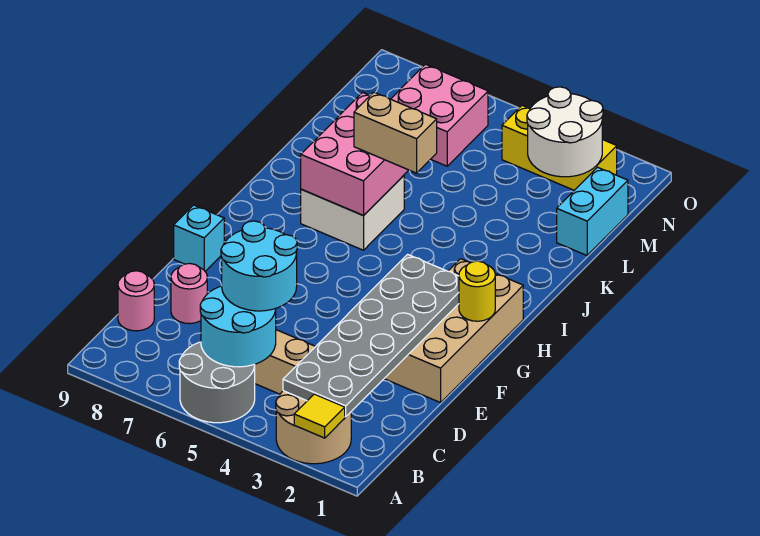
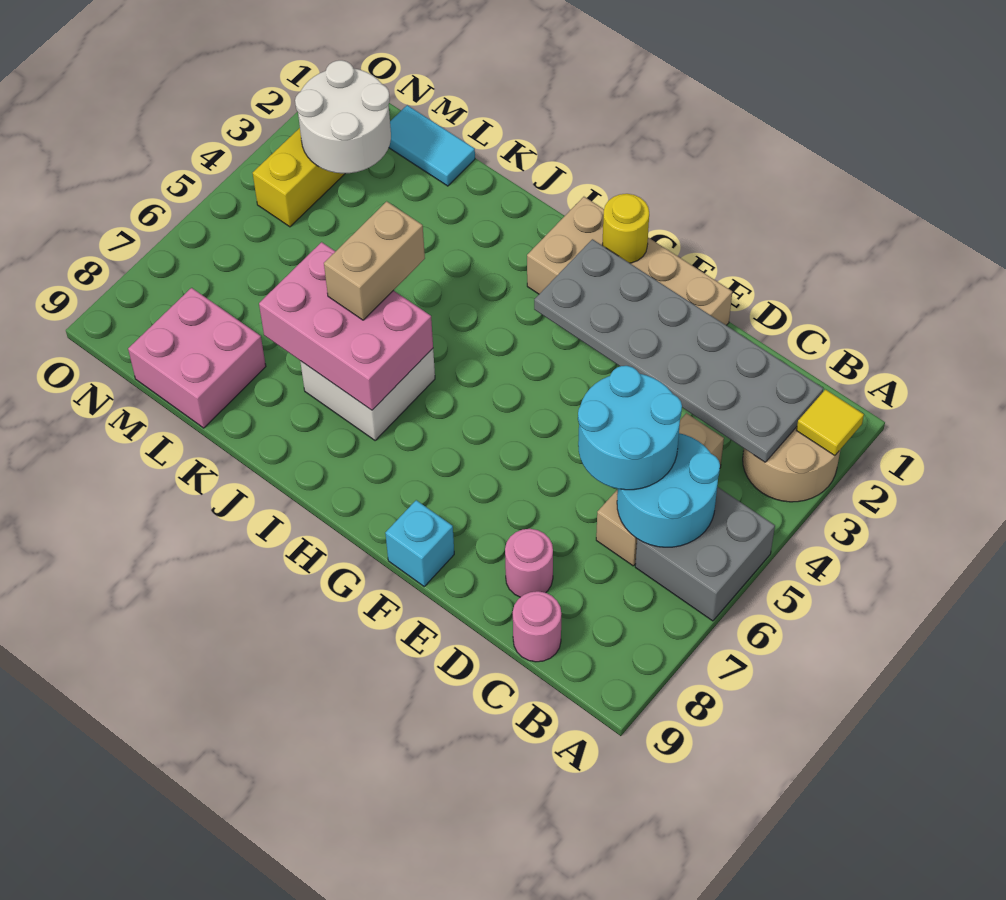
grey round brick A5:B6 level 1 -> grey brick A5:B6 level 1
cyan brick L1:M1 level 1 -> cyan tile L1:M1 level 1
pink brick M6:N7 level 1 -> pink brick L8:M9 level 1

